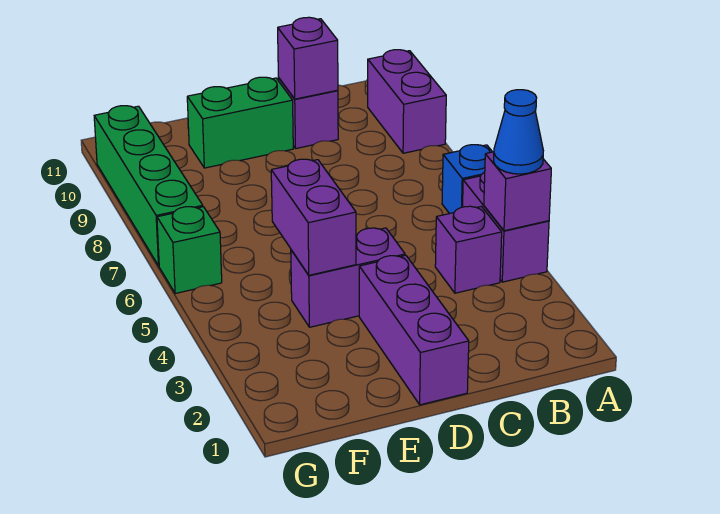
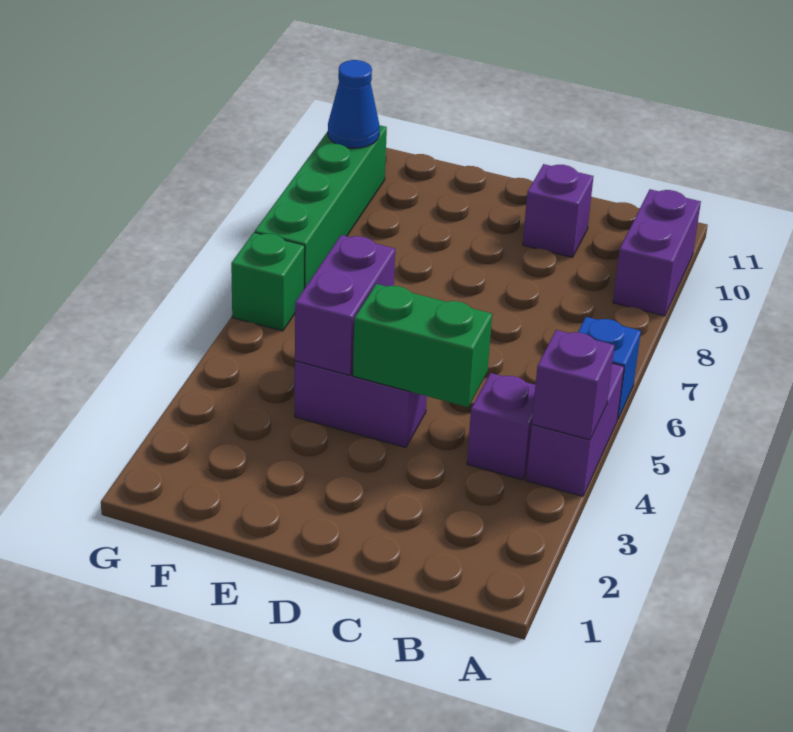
blue cone A4 level 3 -> blue cone G10 level 2
purple brick C10 level 2 -> none
purple brick D1:D3 level 1 -> none
green brick D10:E10 level 1 -> green brick C4:D4 level 2

